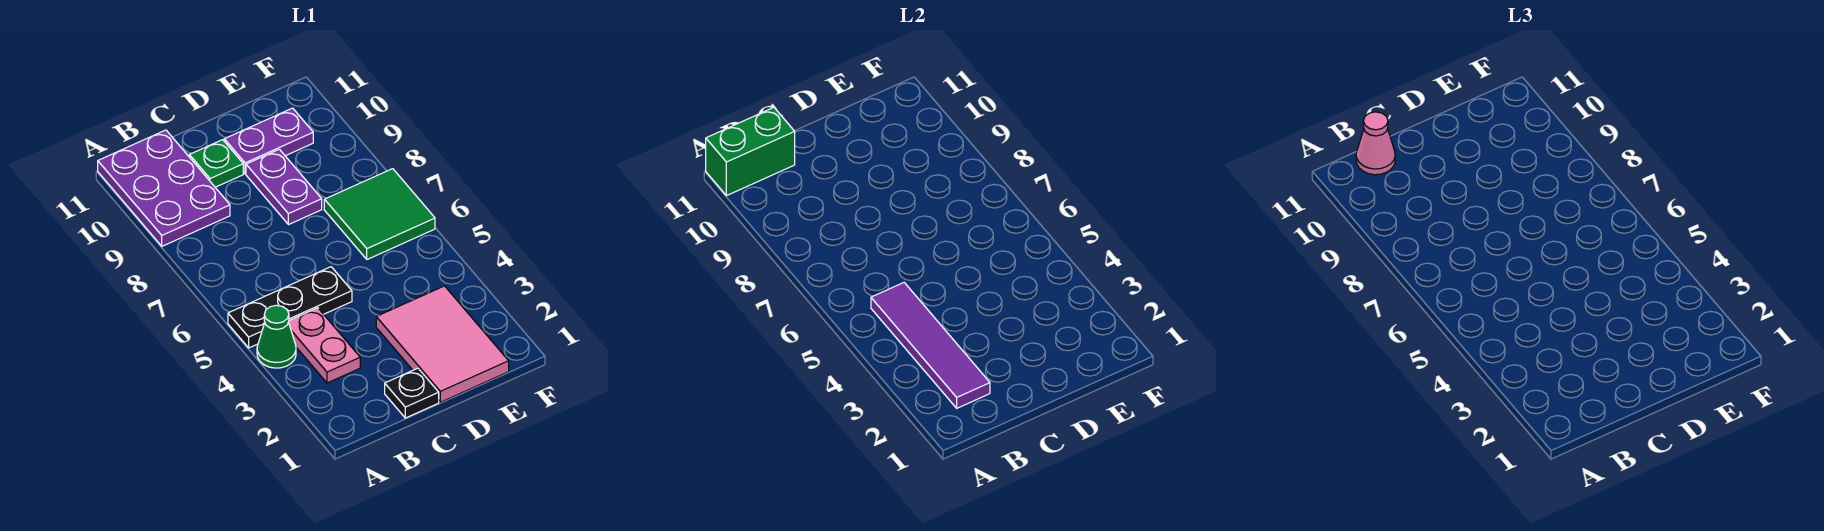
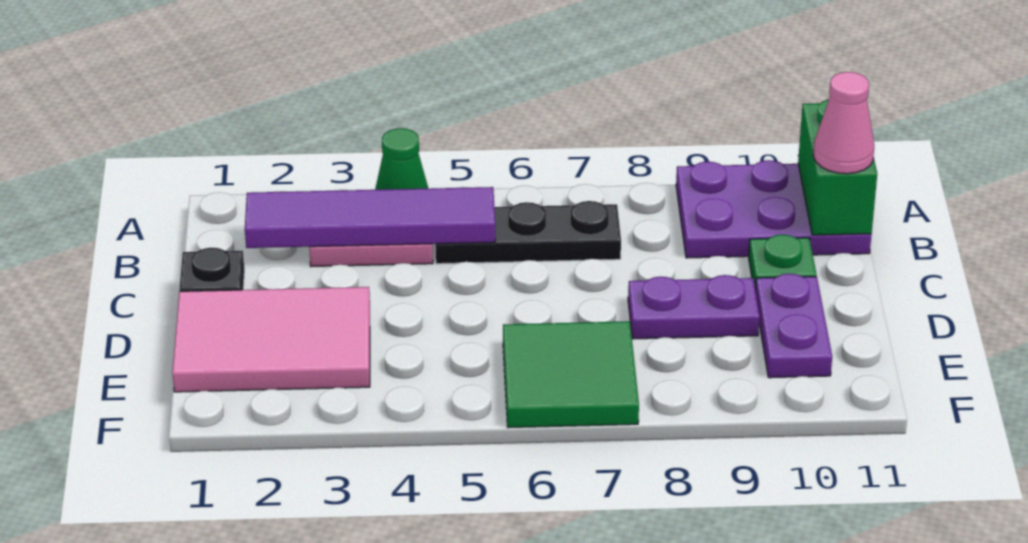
black plate A5:C5 level 1 -> black plate B5:B7 level 1

